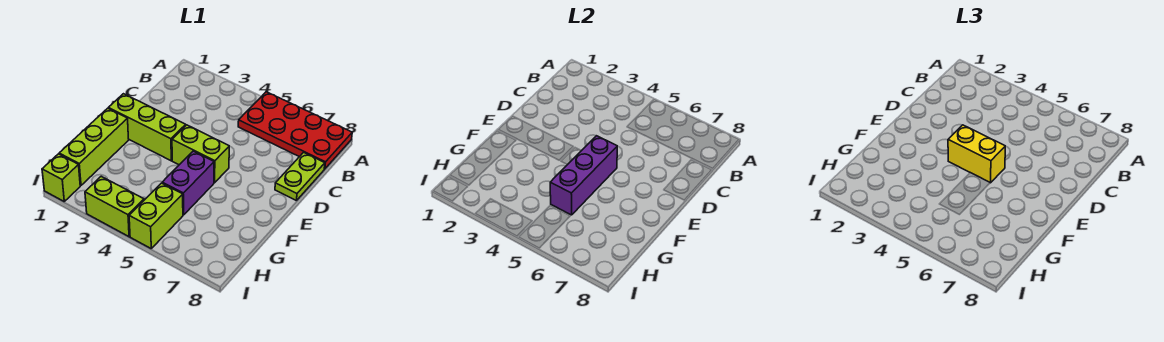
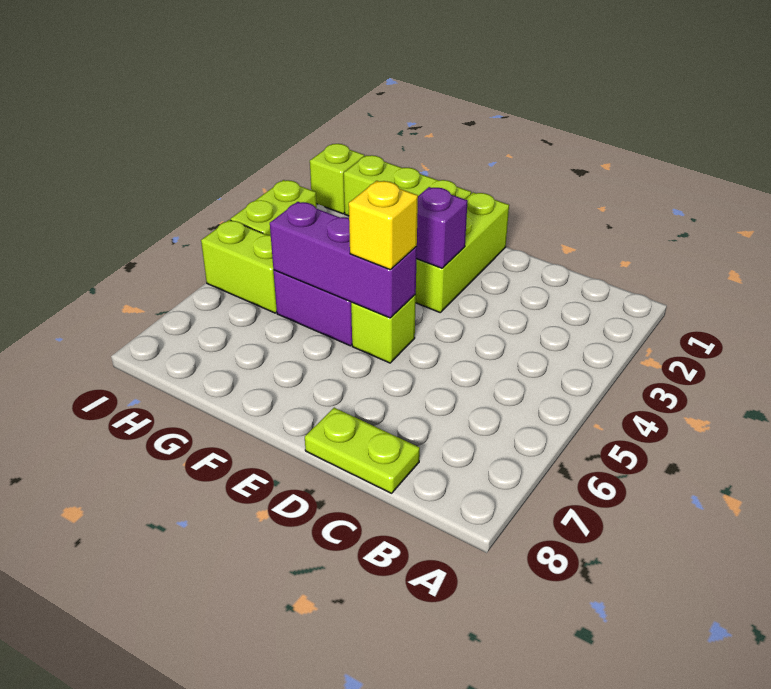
red plate A5:B8 level 1 -> none
none -> purple brick E3 level 2
lime brick E4:E5 level 1 -> lime brick E5 level 1
yellow brick E4:E5 level 3 -> yellow brick E5 level 3

